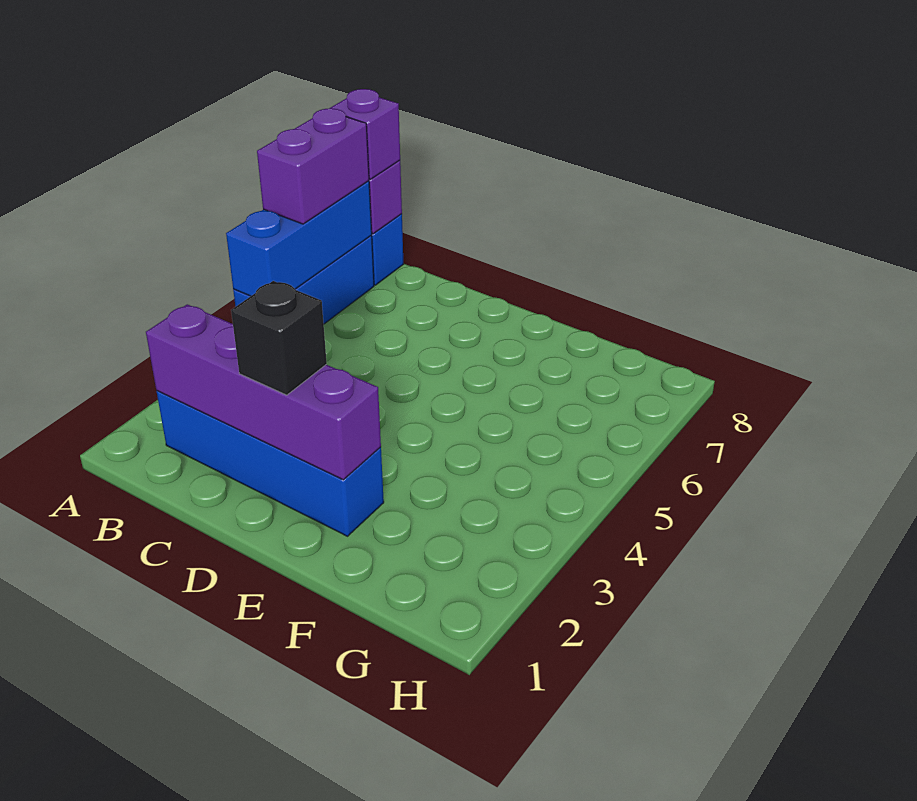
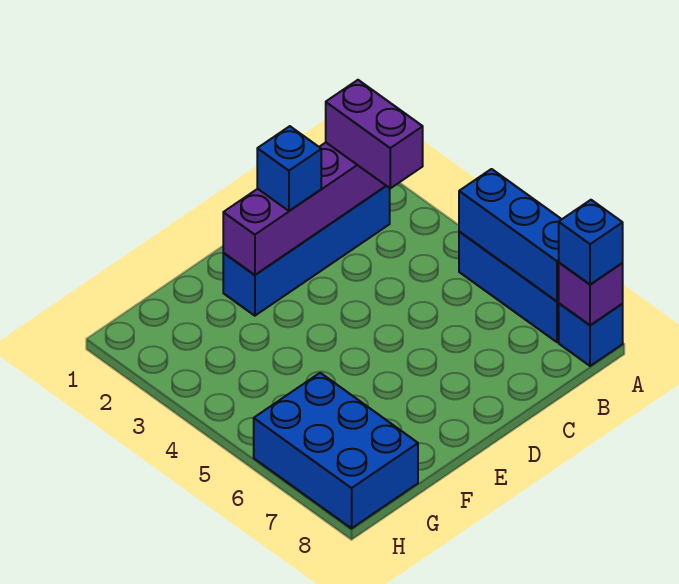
purple brick A6:A7 level 3 -> purple brick B2:B3 level 3
purple brick A8 level 3 -> blue brick A8 level 3
black brick D2 level 3 -> blue brick D2 level 3
none -> blue brick G6:H8 level 1

